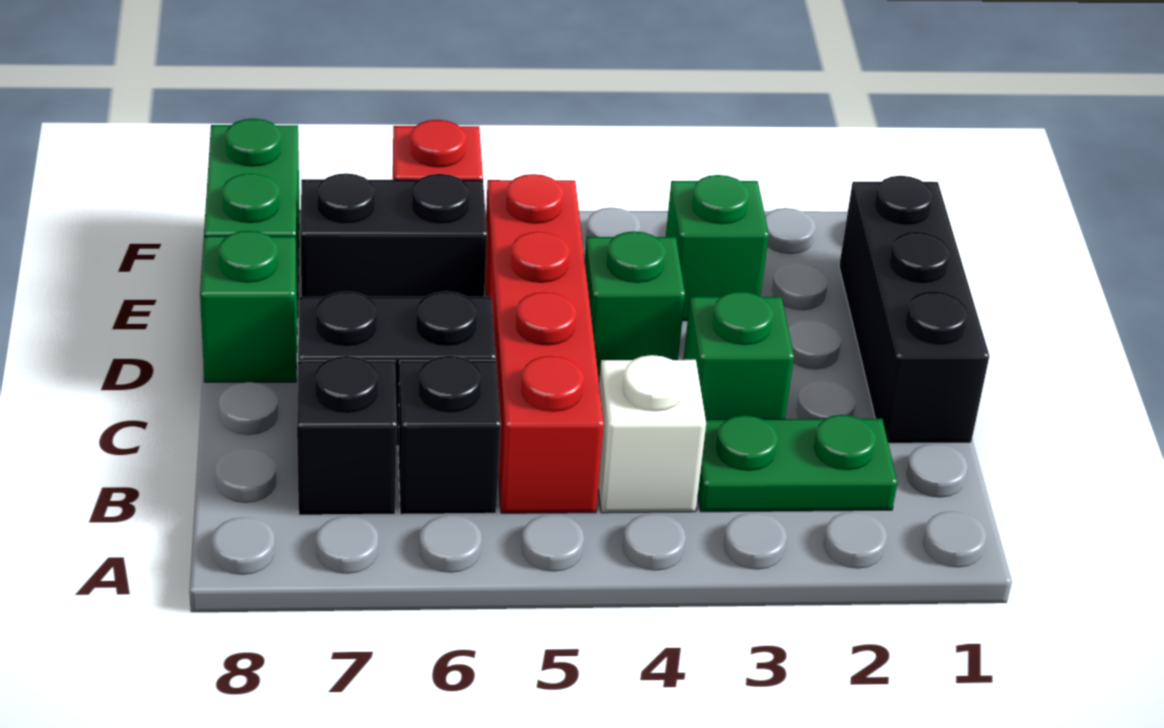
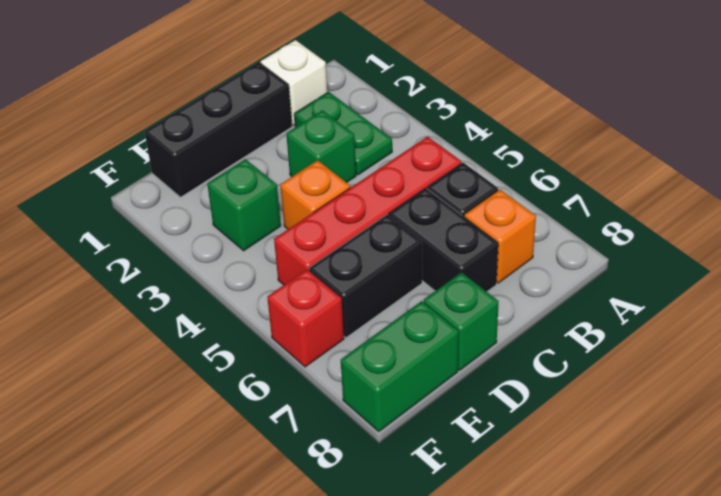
white brick B4 level 1 -> white brick B1 level 1
black brick B7 level 1 -> orange brick B7 level 1
green brick D4 level 1 -> orange brick D4 level 1
black brick E6:E7 level 1 -> black brick D6:E6 level 1

